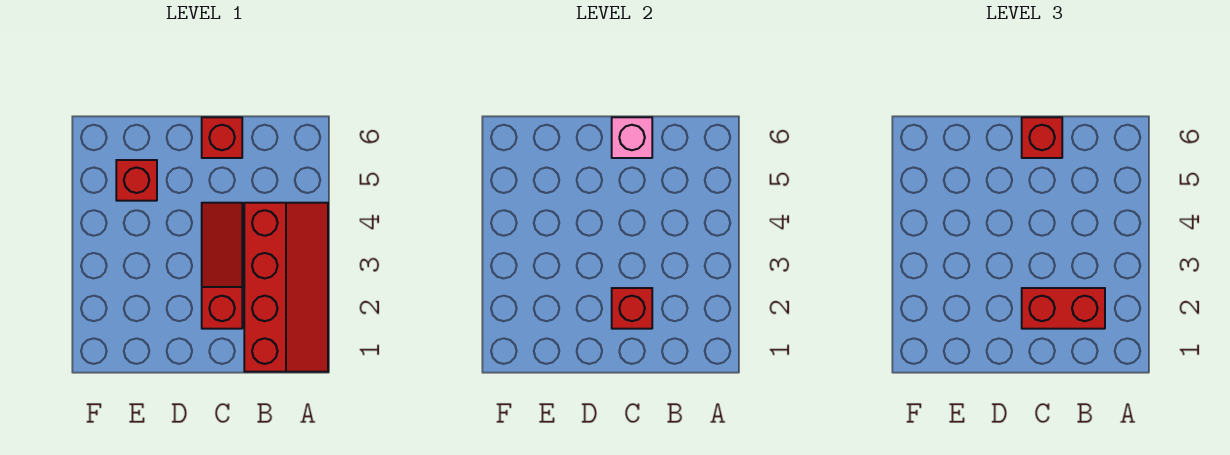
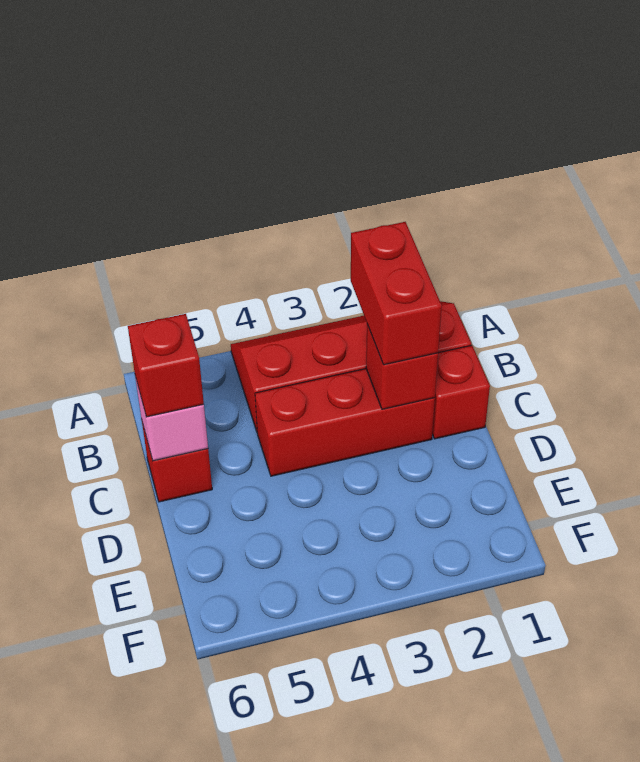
red slope C2:C4 level 1 top 2 -> red brick C2:C4 level 1
red brick E5 level 1 -> red brick C1 level 1

